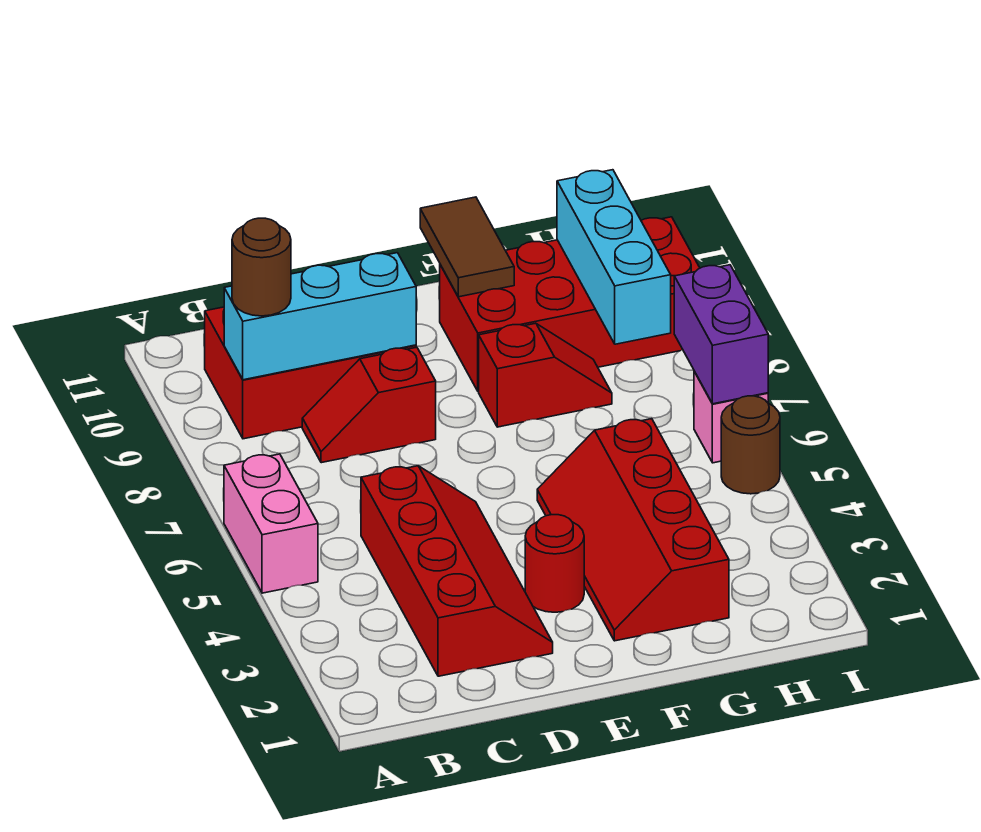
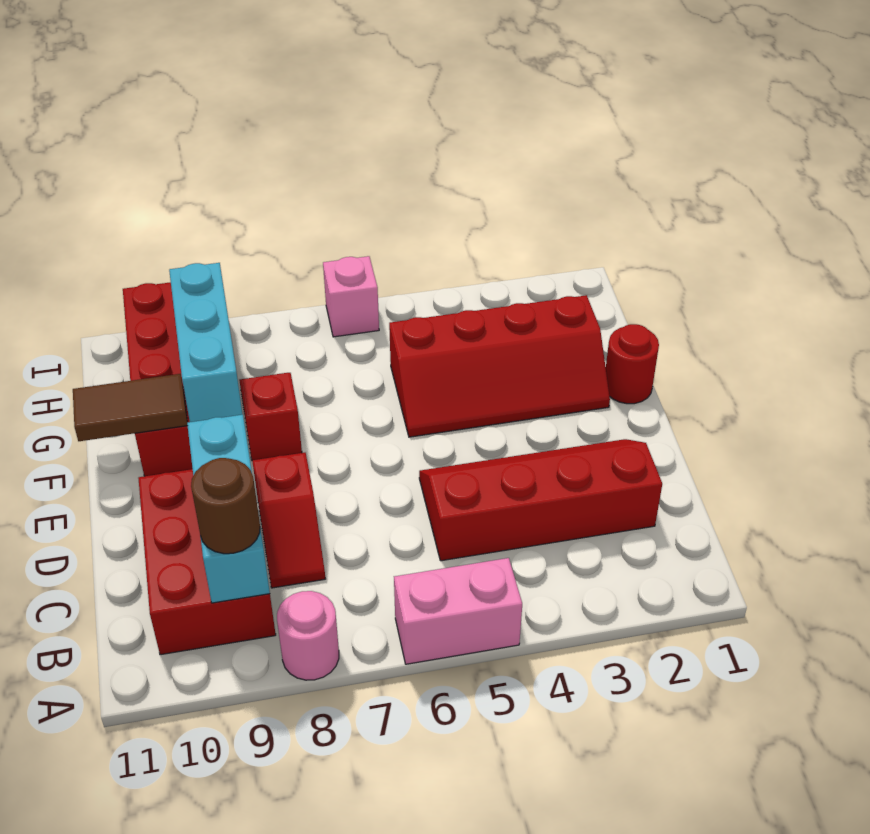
none -> pink round brick A8 level 1
red round brick E3 level 1 -> red round brick F1 level 1
cyan brick H8:H10 level 2 -> cyan brick F9:H9 level 2
brown round brick I5 level 1 -> none
purple brick I6:I7 level 2 -> none

